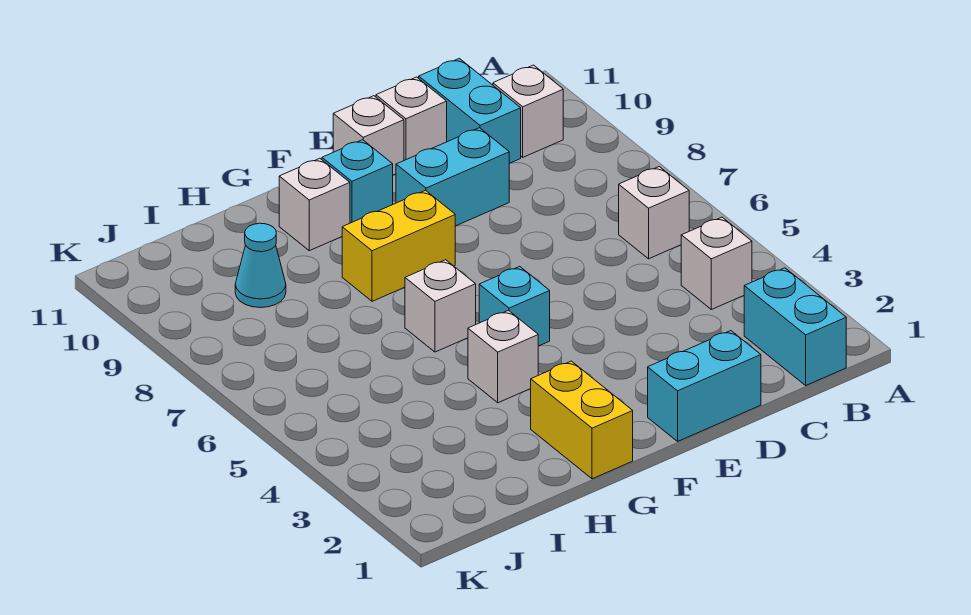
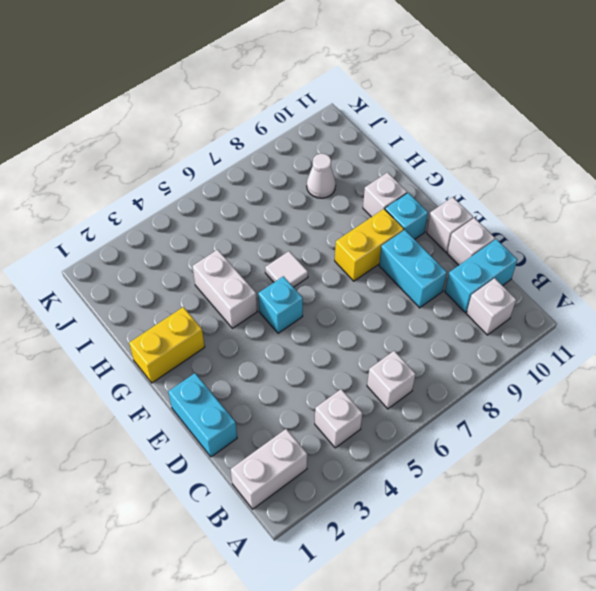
cyan brick B1:B2 level 1 -> white brick B1:B2 level 1
yellow brick F8:G8 level 1 -> yellow brick F8:F9 level 1
white brick G4 level 1 -> white brick G4:H4 level 1
white brick G6 level 1 -> white tile G6 level 1
cyan cone I9 level 1 -> white cone I9 level 1

